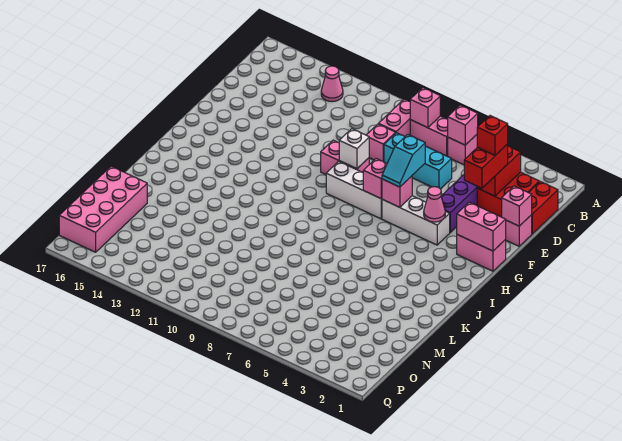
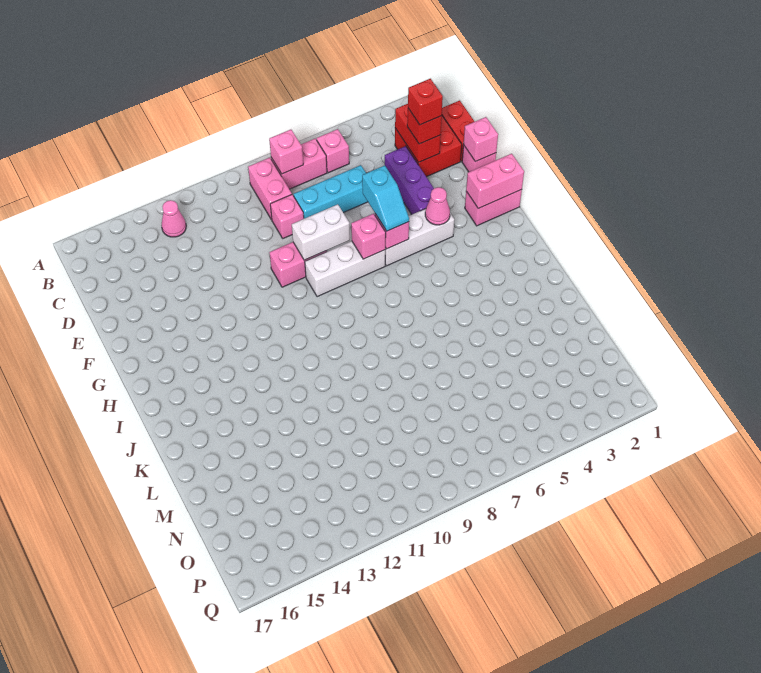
pink brick B6 level 2 -> none
red brick D3:E3 level 3 -> red brick D3 level 3
white brick F9 level 2 -> white brick F8:F9 level 2
pink brick M16:P17 level 1 -> none

